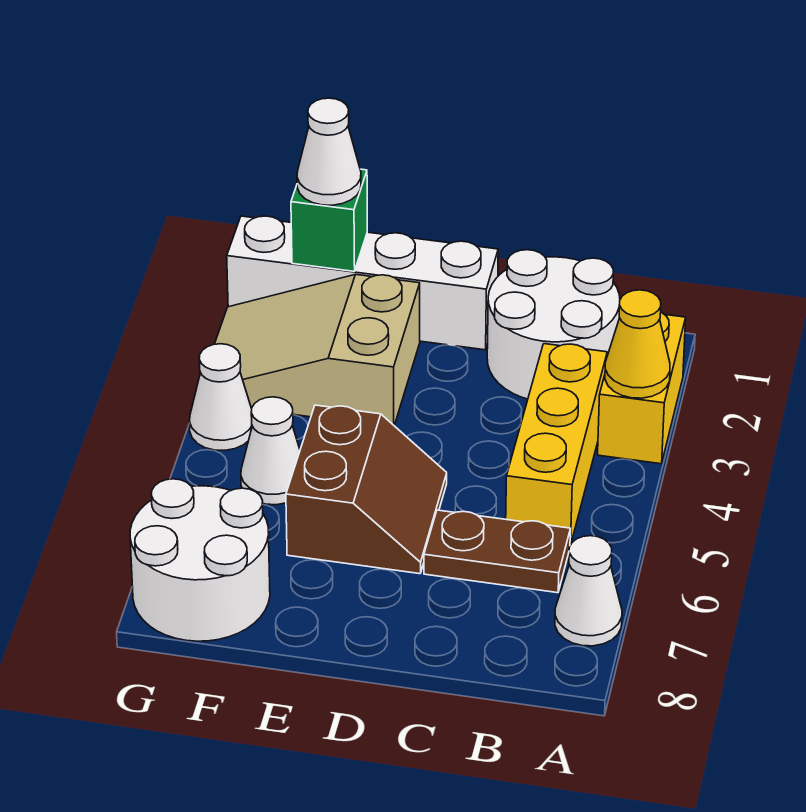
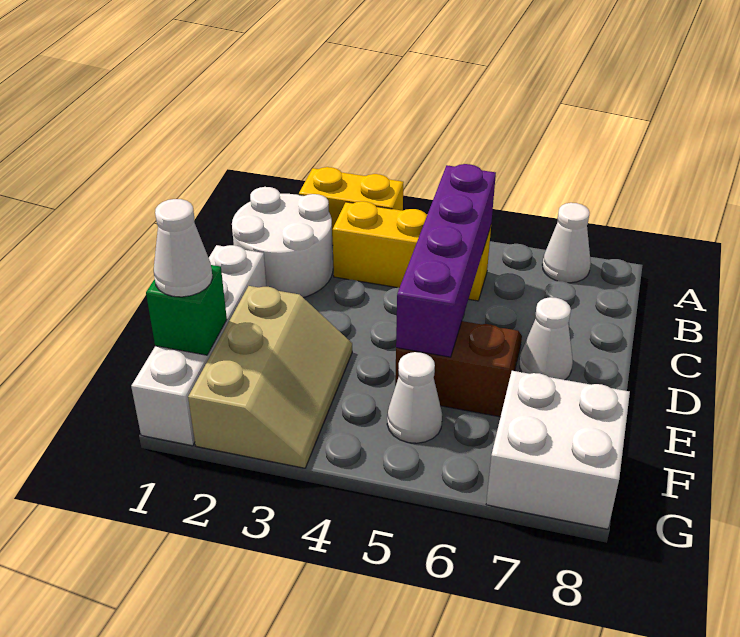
yellow cone A3 level 2 -> none
none -> purple brick B5:E5 level 2
brown plate B6:C6 level 1 -> none
tan slope E2:G3 level 1 top E -> tan slope E2:G3 level 1 top 2
white round brick F7:G8 level 1 -> white brick F7:G8 level 1
white cone G4 level 1 -> white cone D7 level 1

